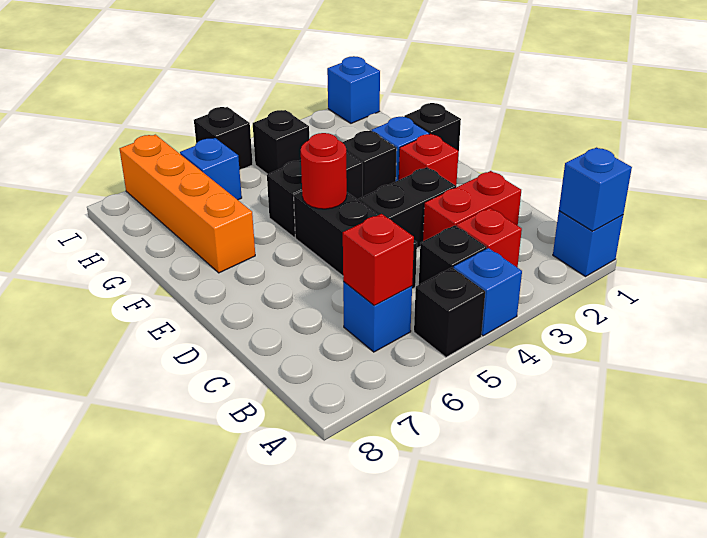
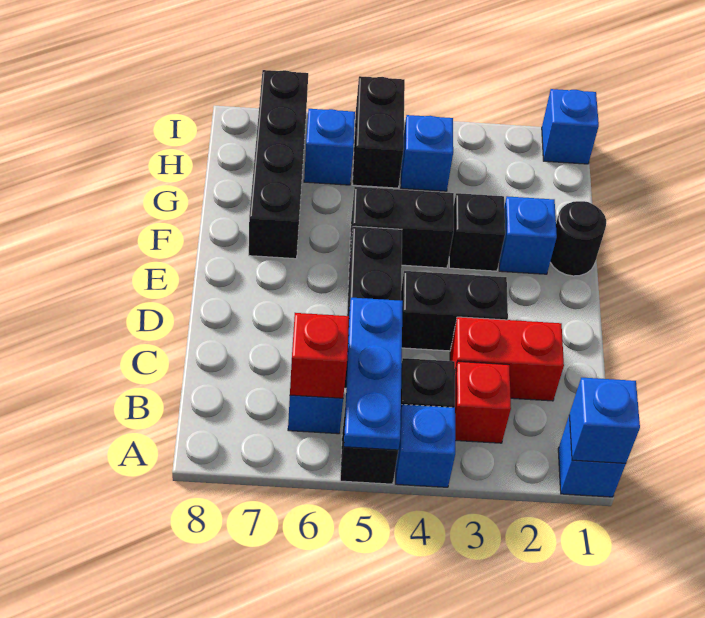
none -> blue plate A5:C5 level 2
red brick E2 level 1 -> none
red round brick E5 level 2 -> none
black brick F1 level 1 -> black round brick F1 level 1
orange brick F7:I7 level 1 -> black brick F7:I7 level 1
black brick H4 level 1 -> blue brick H4 level 1
black brick I5 level 1 -> black brick H5:I5 level 1

